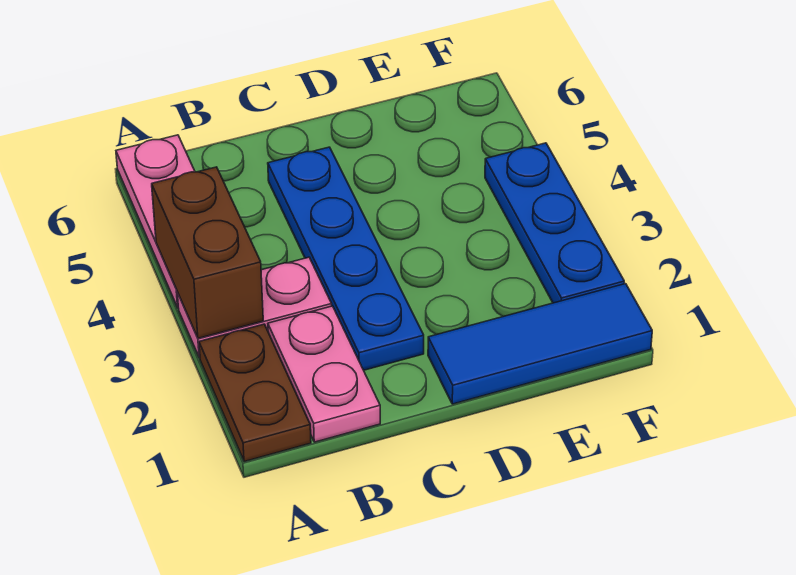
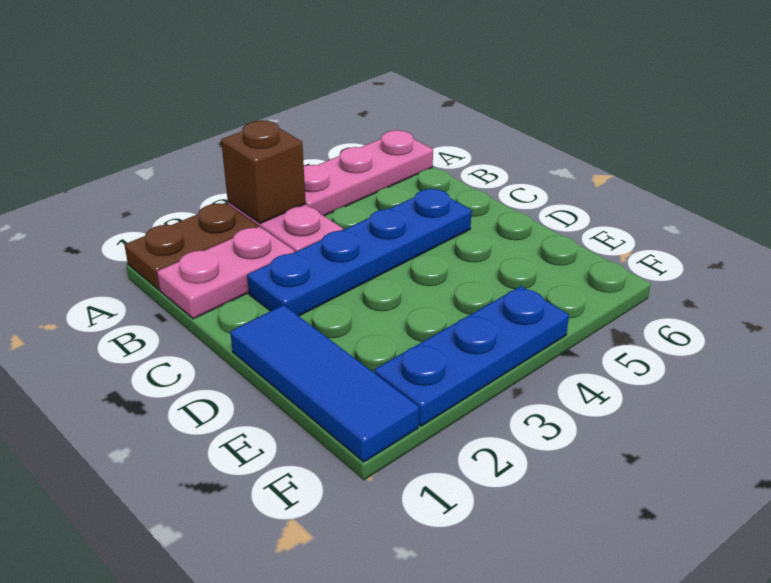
brown brick A3:A4 level 2 -> brown brick A3 level 2

